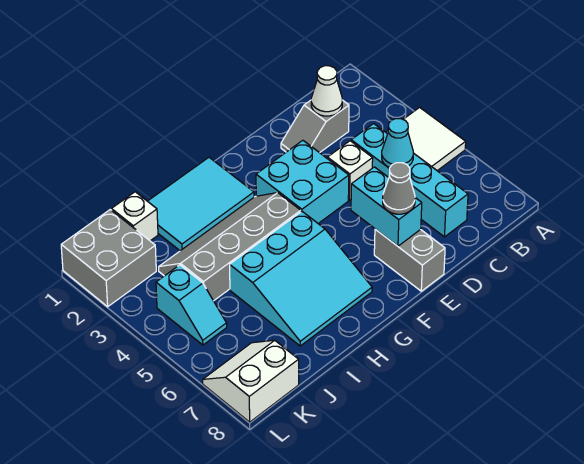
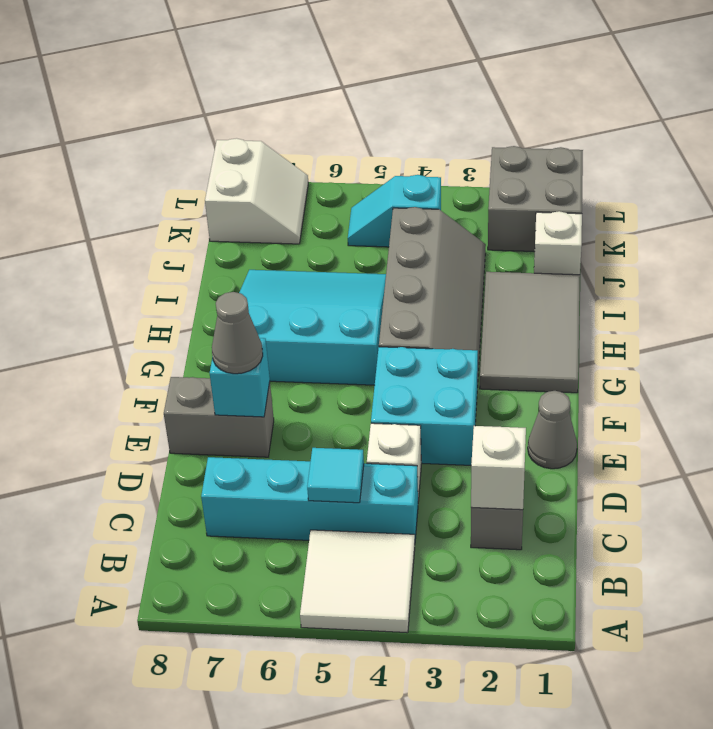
white cone C2 level 2 -> white brick C2 level 2
cyan cone C5 level 2 -> cyan tile C5 level 2
none -> grey cone E1 level 1
cyan brick E6:E7 level 2 -> cyan brick E7 level 2
cyan tile G1:I2 level 1 -> grey tile G1:I2 level 1
cyan slope G5:I7 level 1 top 5 -> cyan slope G5:I7 level 1 top G

